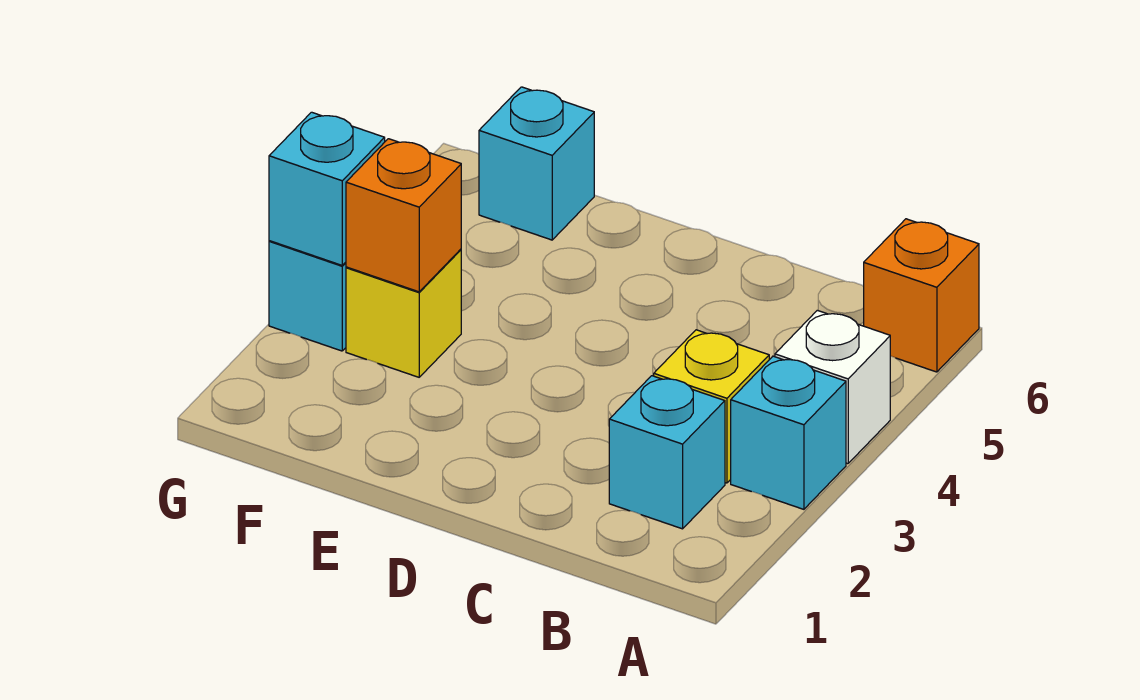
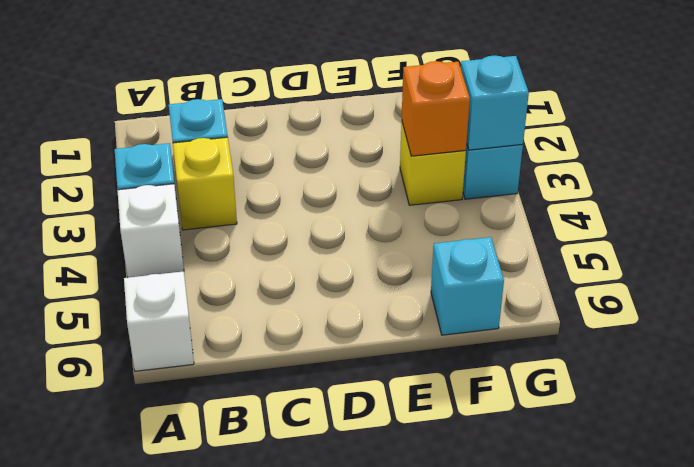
orange brick A6 level 1 -> white brick A6 level 1

